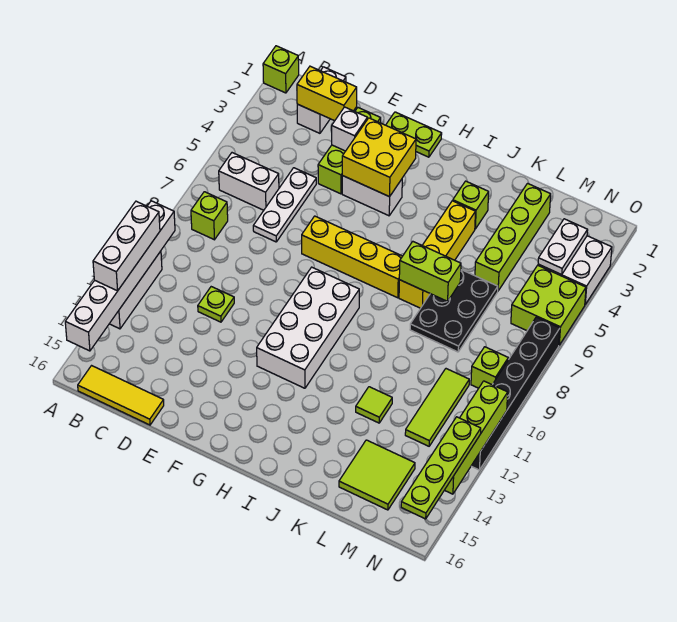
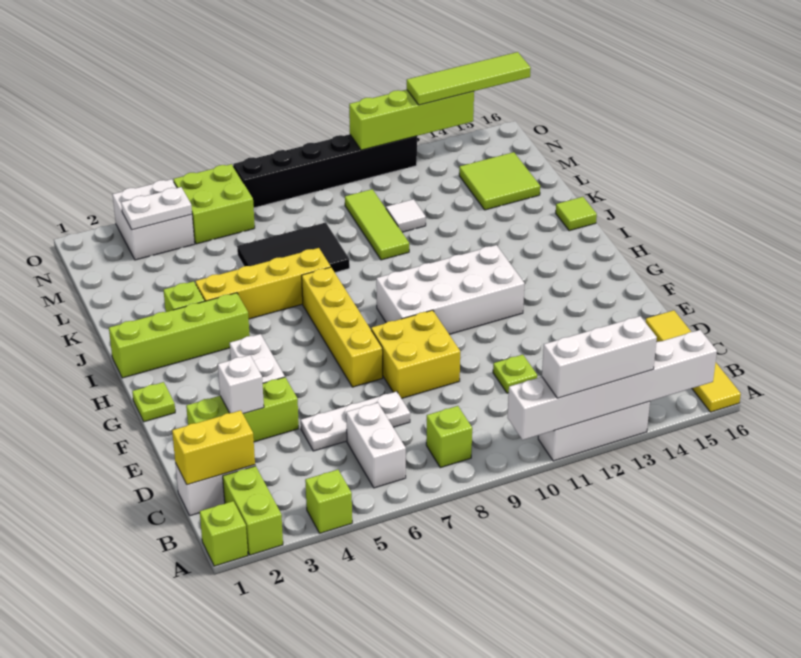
yellow tile B16:D16 level 1 -> yellow tile A16:D16 level 1
yellow brick C2:D2 level 2 -> yellow brick C1:C2 level 2
lime plate F1:G1 level 1 -> lime plate G1 level 1
yellow brick F3:G4 level 2 -> yellow brick E8:F9 level 1
lime brick J7:K7 level 2 -> lime brick A2:B2 level 1
black plate K6:L8 level 1 -> black tile K6:L8 level 1
lime tile K12 level 1 -> lime tile J16 level 1
lime brick L2:L5 level 1 -> lime brick I1:I4 level 1
none -> white tile L11 level 1
lime tile M10:M12 level 1 -> lime tile K10:M10 level 1
lime brick N9 level 1 -> lime brick A4 level 1
lime plate O13:O16 level 3 -> lime tile O13:O16 level 3

